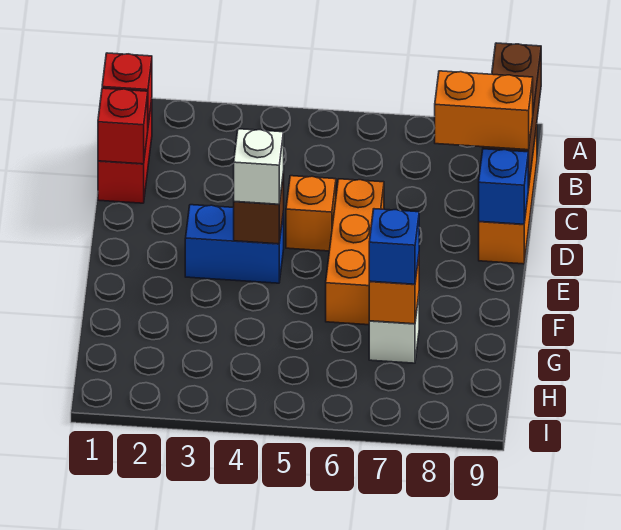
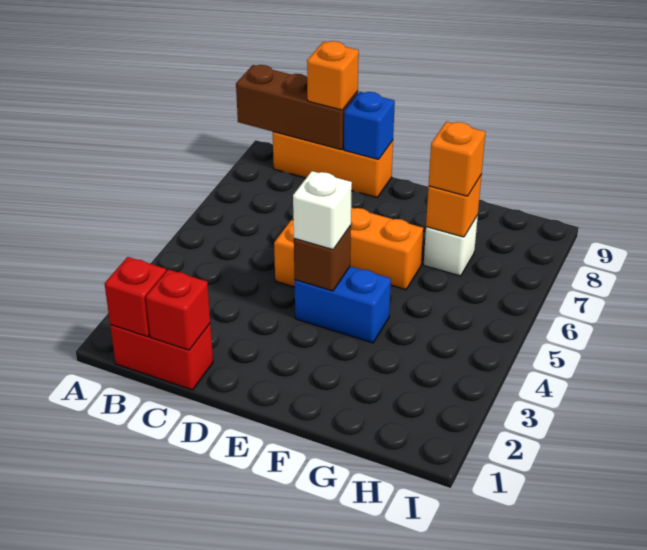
orange brick C8:C9 level 3 -> orange brick C9 level 3
blue brick E3:E4 level 1 -> blue brick E4:F4 level 1
blue brick G7 level 3 -> orange brick G7 level 3

